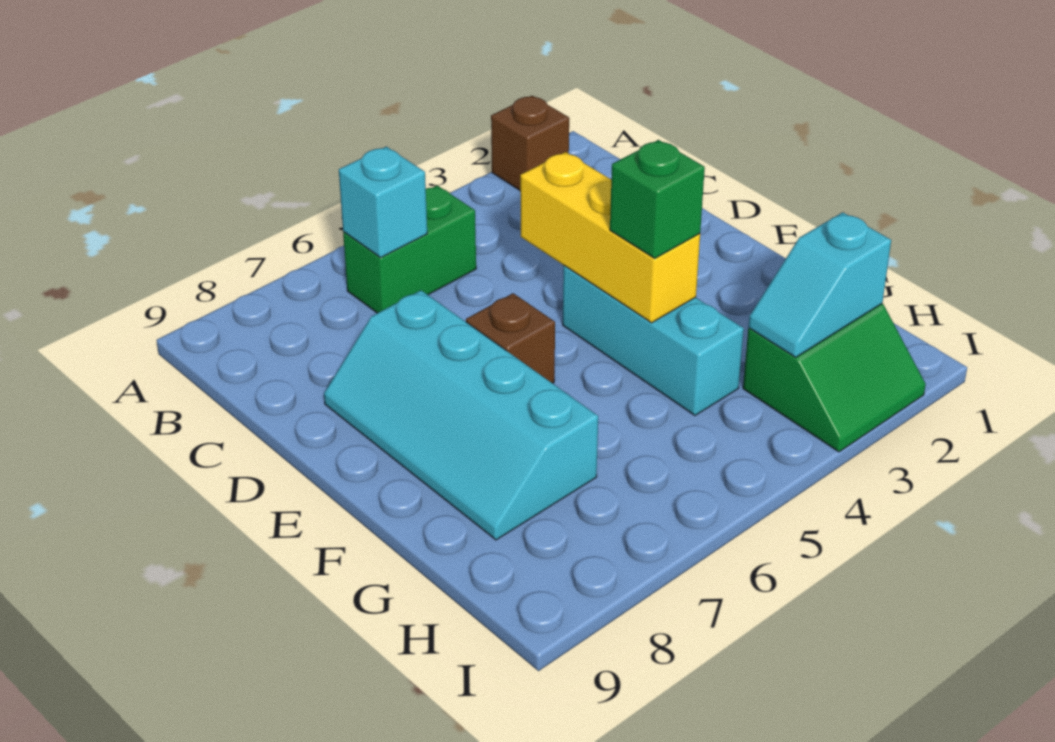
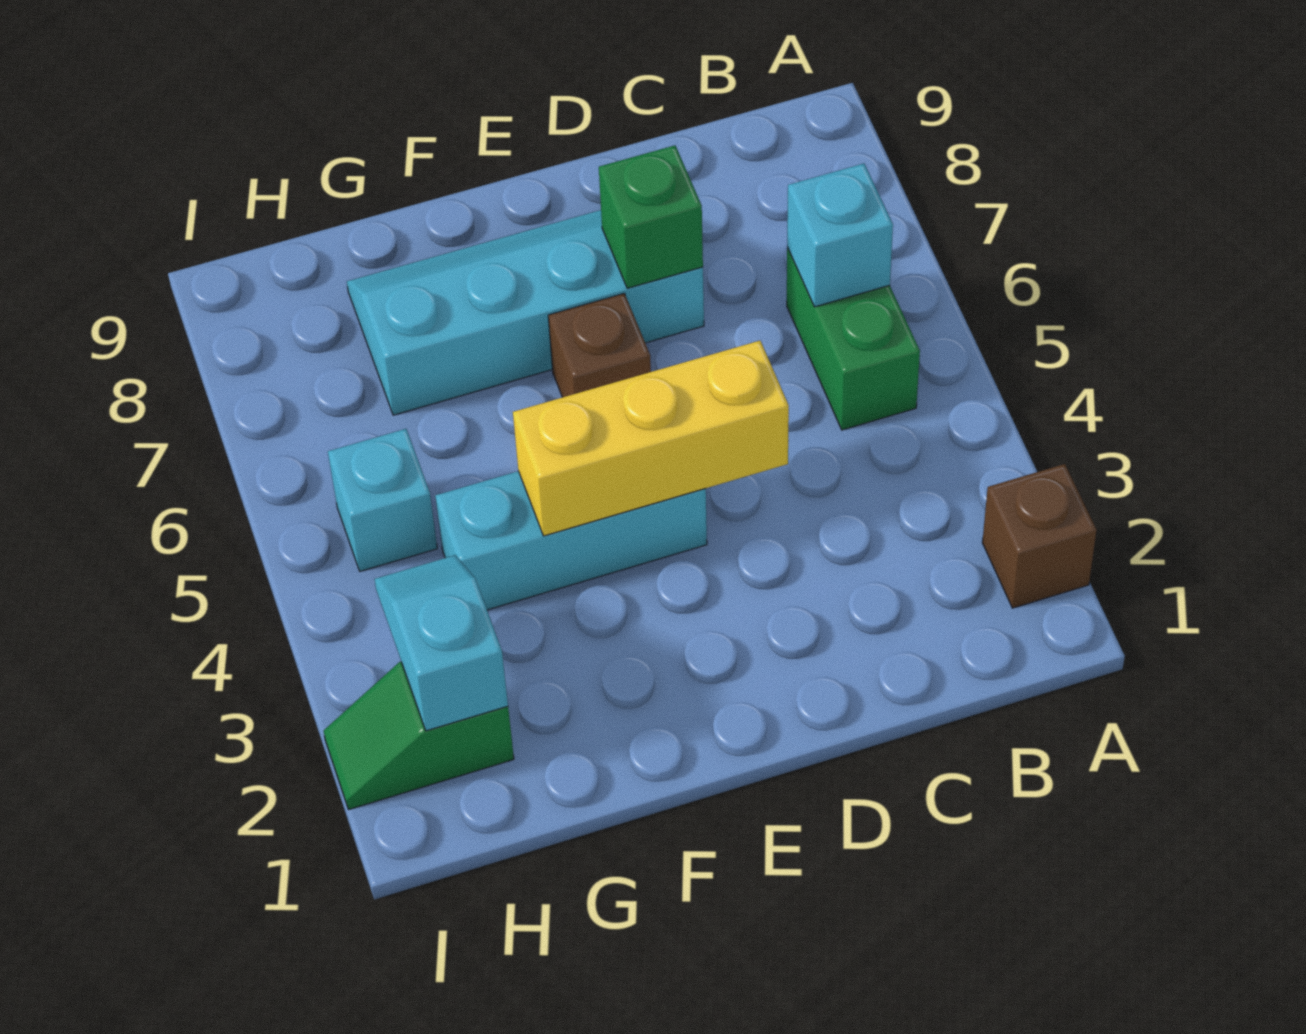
green brick F4 level 3 -> green brick D7 level 2
green slope H2:I3 level 1 top H -> green slope H2:I2 level 1 top H
none -> cyan brick H5 level 1

